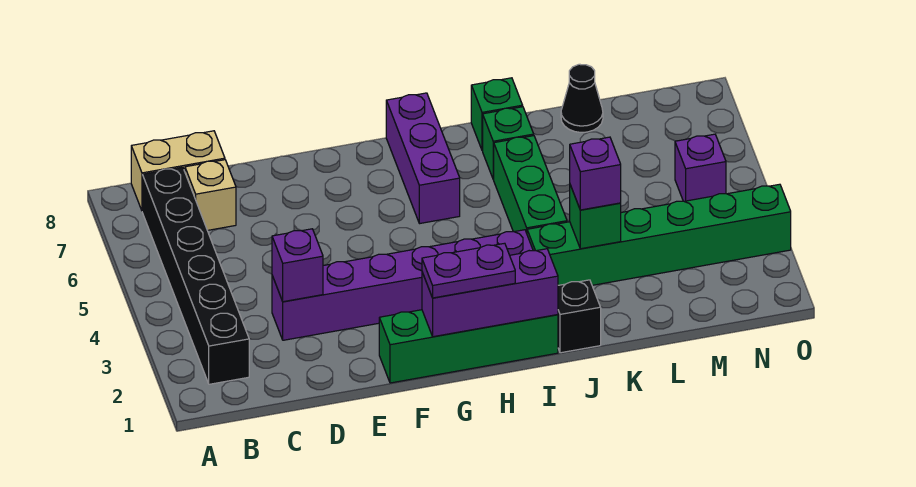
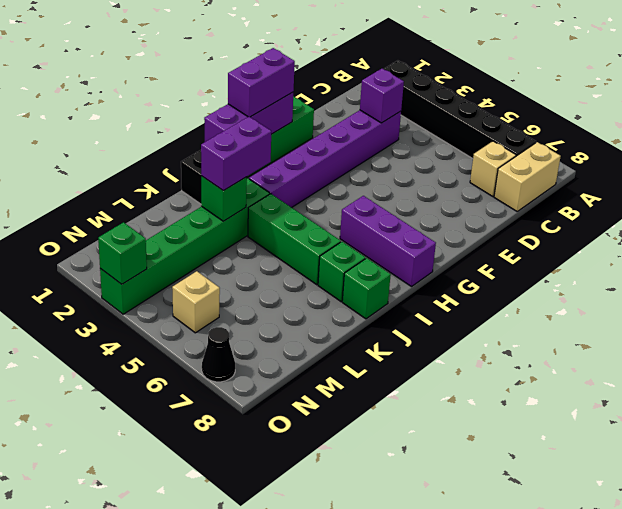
purple plate G1:H1 level 3 -> purple brick G1:H1 level 3
purple brick K3 level 3 -> purple brick J3:K3 level 3
black cone L8 level 1 -> black cone O7 level 1
purple brick N5 level 1 -> tan brick N5 level 1
none -> green brick O3 level 2

